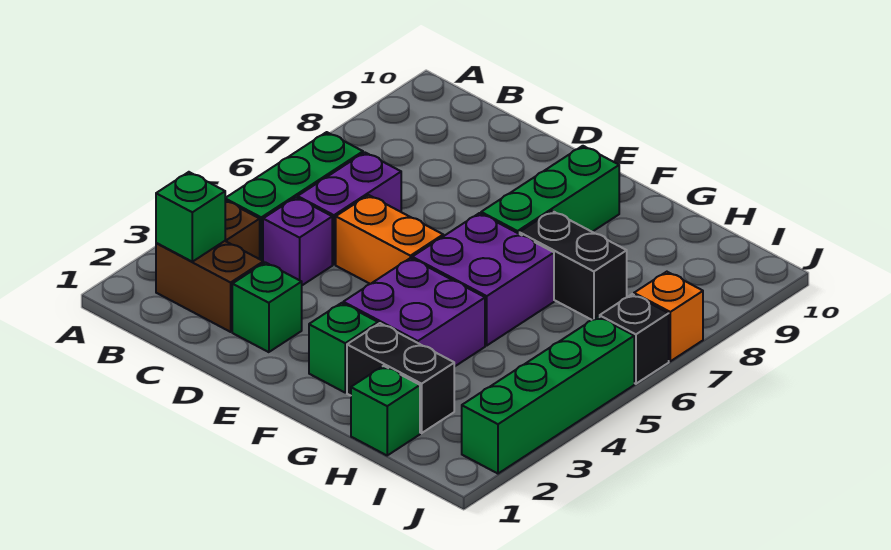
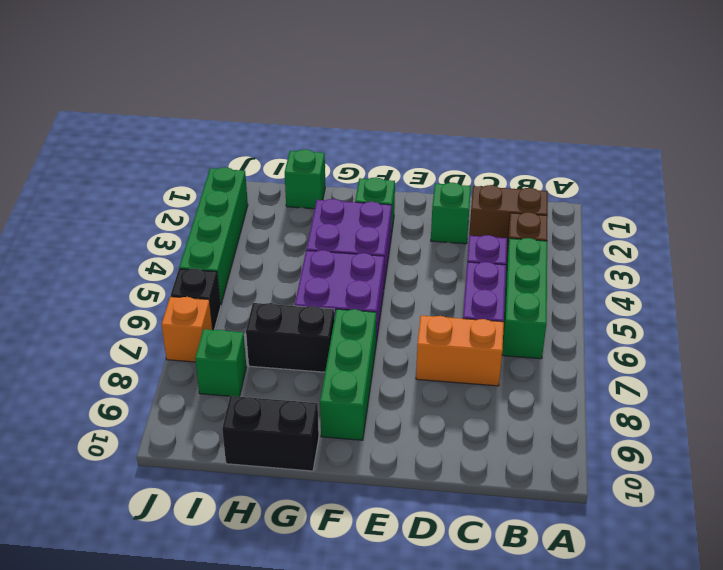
green brick B2 level 2 -> green brick I8 level 1
orange brick D5:E5 level 1 -> orange brick C7:D7 level 1
black brick G2:H2 level 1 -> black brick G10:H10 level 1

